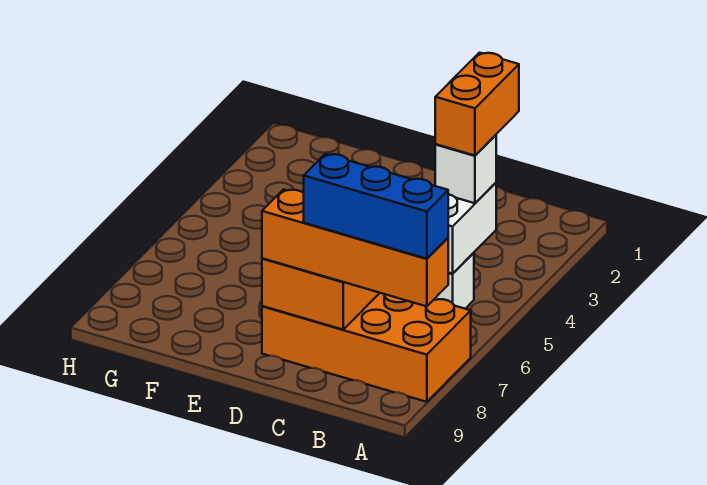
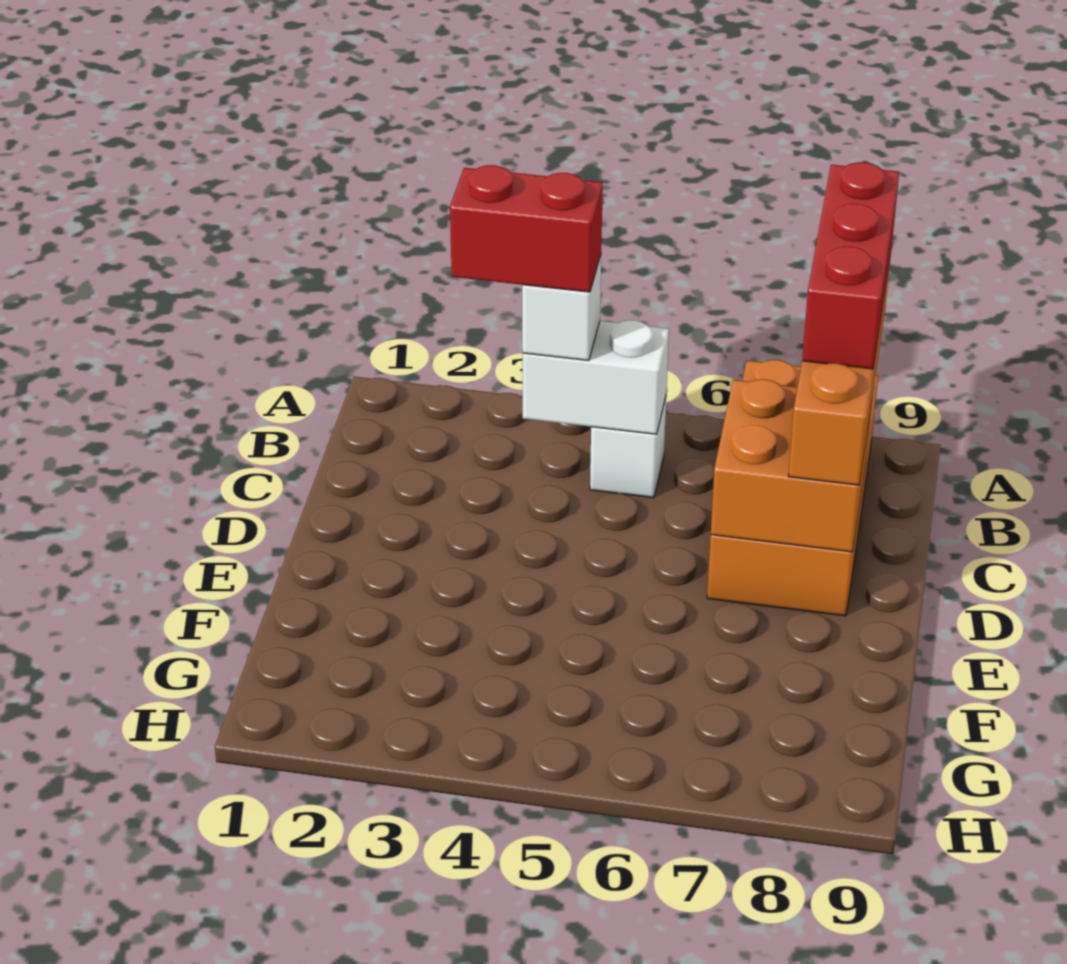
blue brick A8:C8 level 4 -> red brick A8:C8 level 4
orange brick B3:B4 level 4 -> red brick B3:B4 level 4

